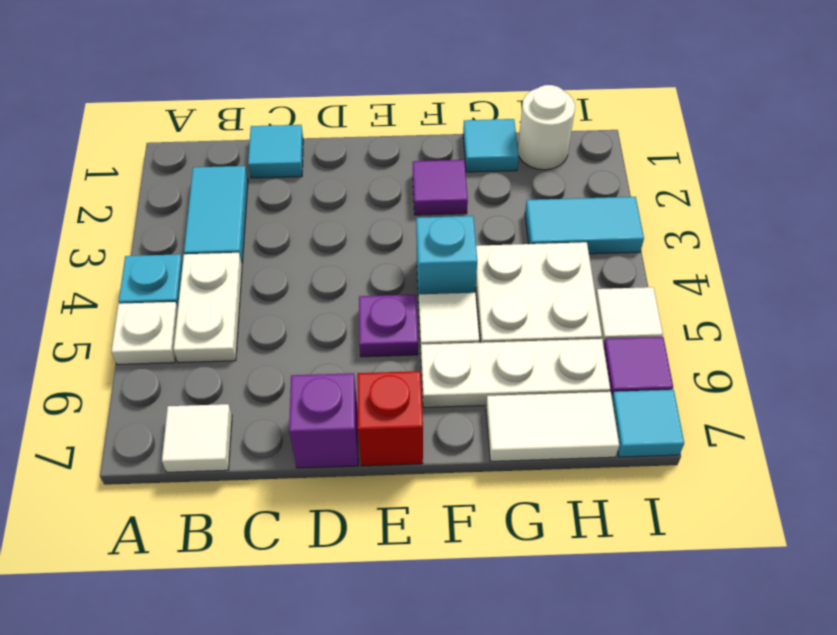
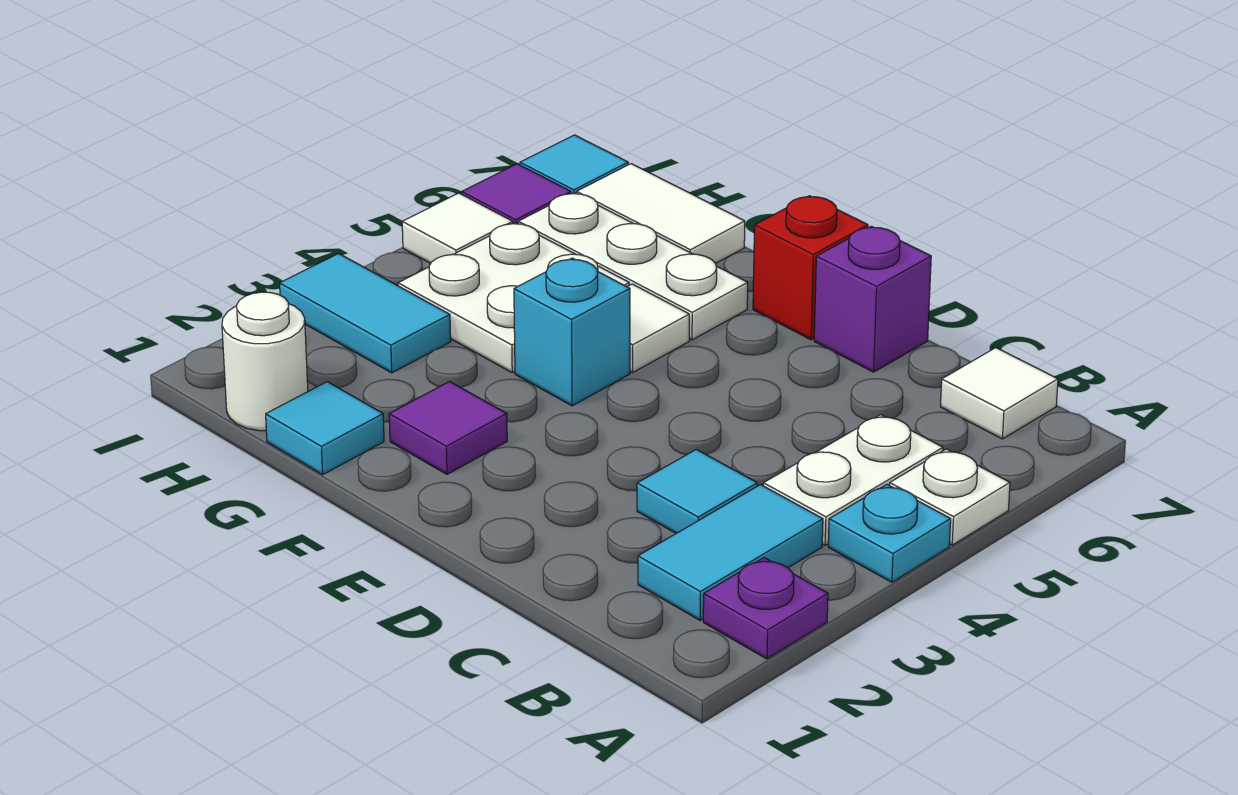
cyan tile C1 level 1 -> cyan tile C3 level 1
purple plate E5 level 1 -> purple plate A2 level 1

